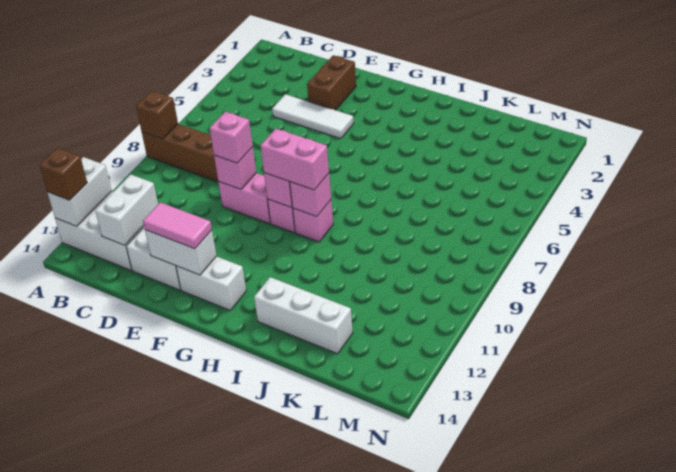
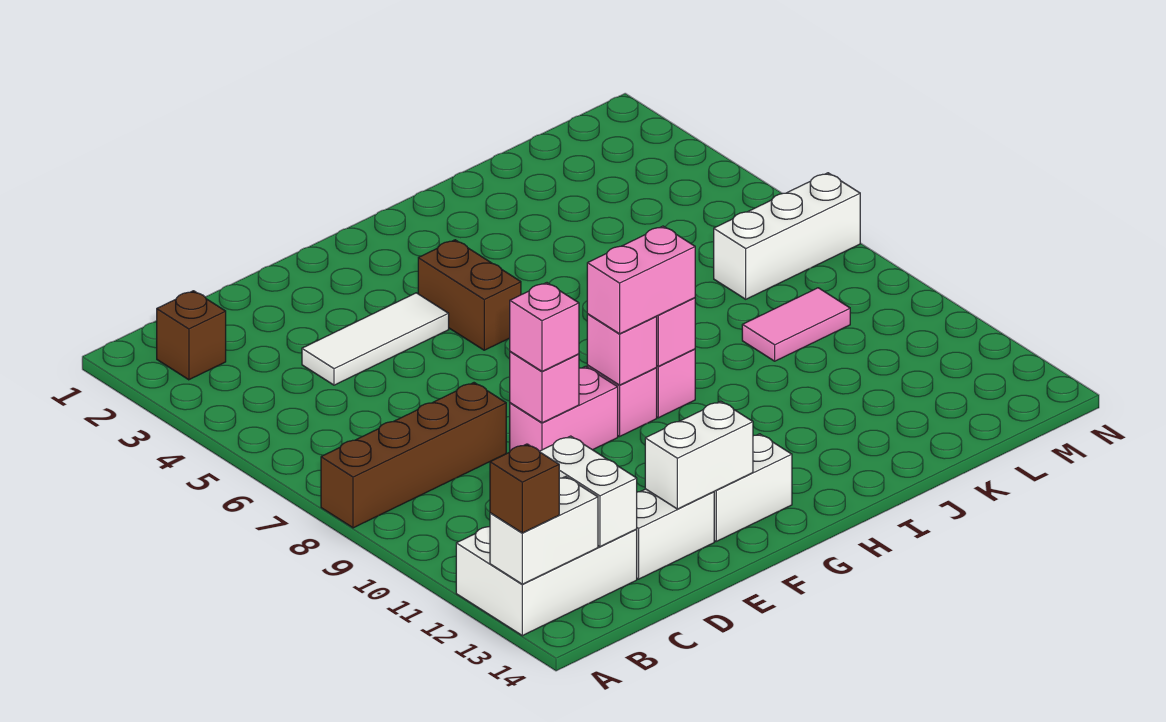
brown brick A8 level 2 -> brown brick B2 level 1
white brick A12:A13 level 2 -> white brick A13:B13 level 2
brown brick E2:E3 level 1 -> brown brick G4:G5 level 1
pink tile E13:F13 level 3 -> pink tile K9:L9 level 1
white brick I13:K13 level 1 -> white brick L7:N7 level 1

